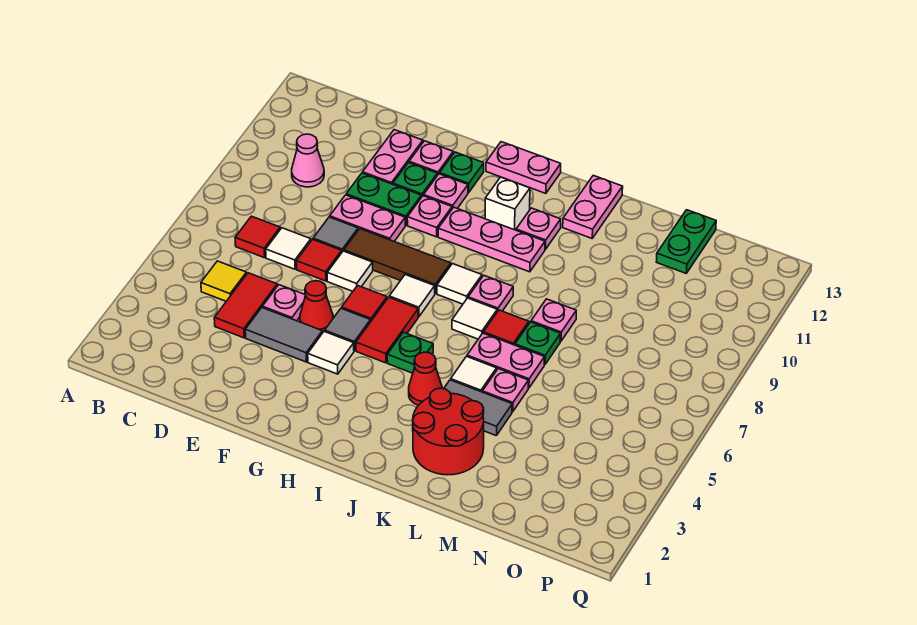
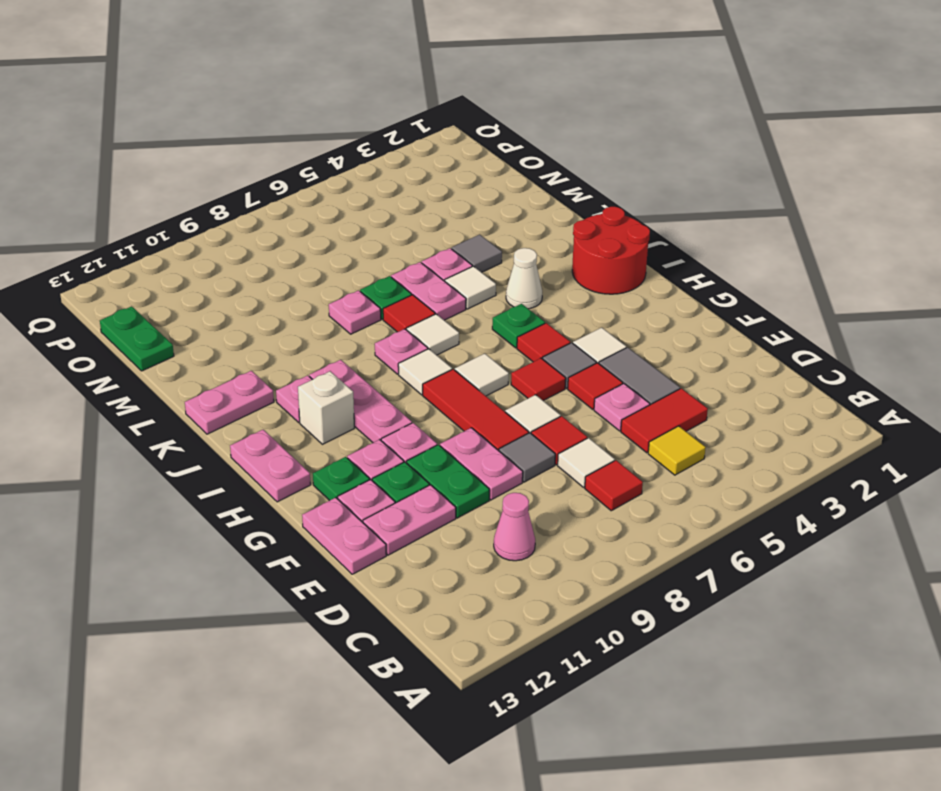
none -> pink plate E13:F13 level 1
red cone F5 level 1 -> red tile F5 level 1
brown tile F8:H8 level 1 -> red tile F8:H8 level 1
red tile H5:H6 level 1 -> red tile H5 level 1
red cone J4 level 1 -> white cone J4 level 1
red round brick K2:L3 level 1 -> red round brick I1:J2 level 1
grey tile K4:L4 level 1 -> grey tile L4 level 1
green plate N12:N13 level 1 -> green plate N13:O13 level 1

